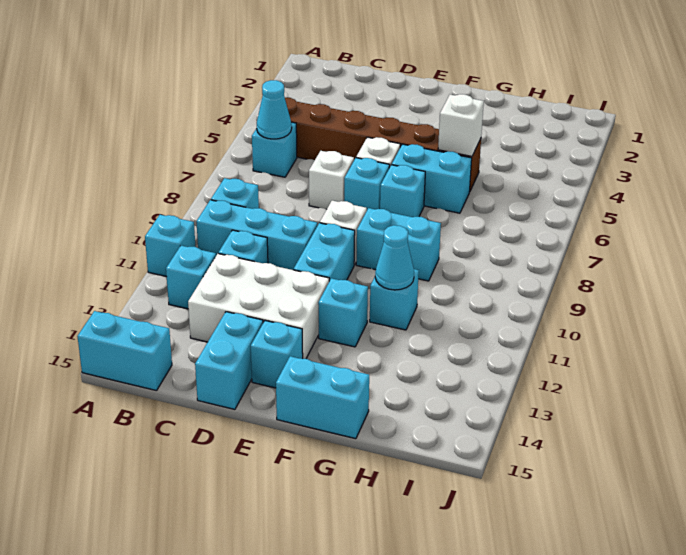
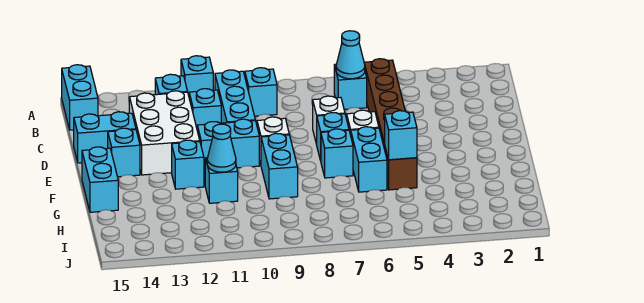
white brick G5 level 2 -> cyan brick G5 level 2

